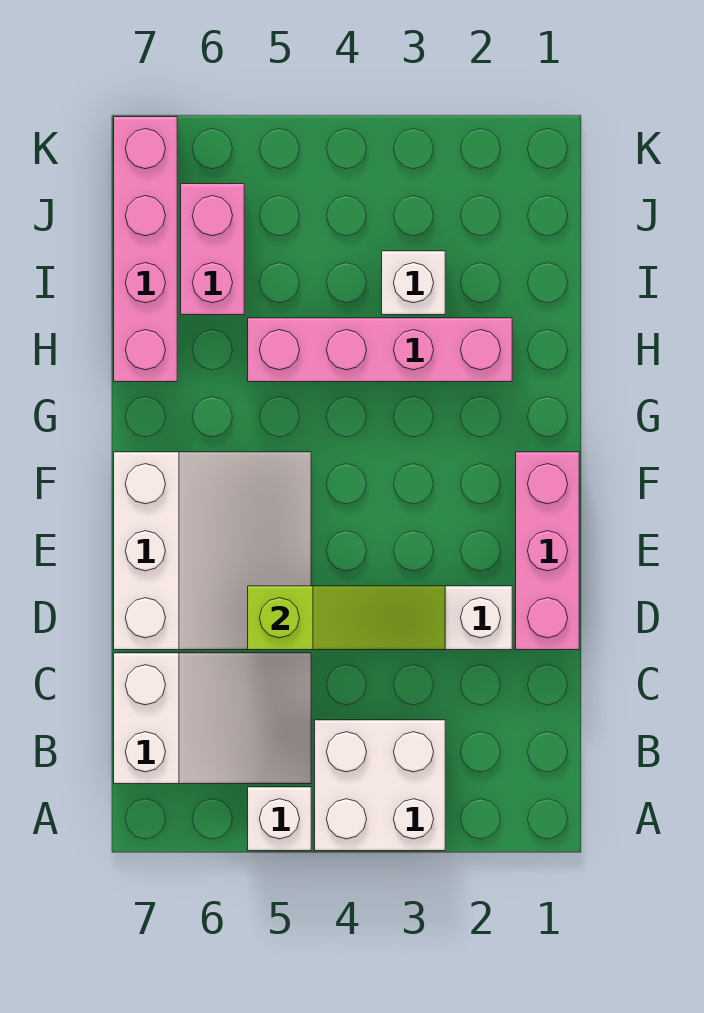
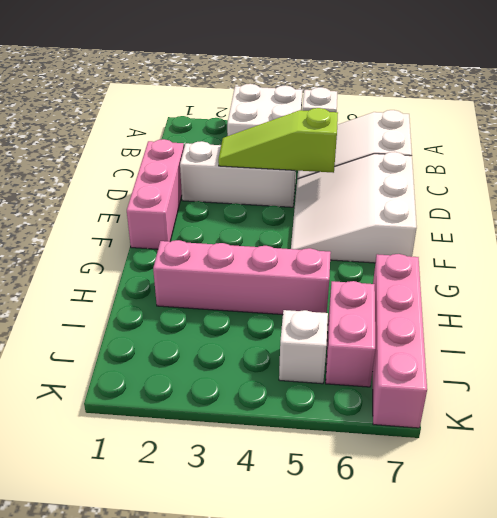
white brick I3 level 1 -> white brick J5 level 1

